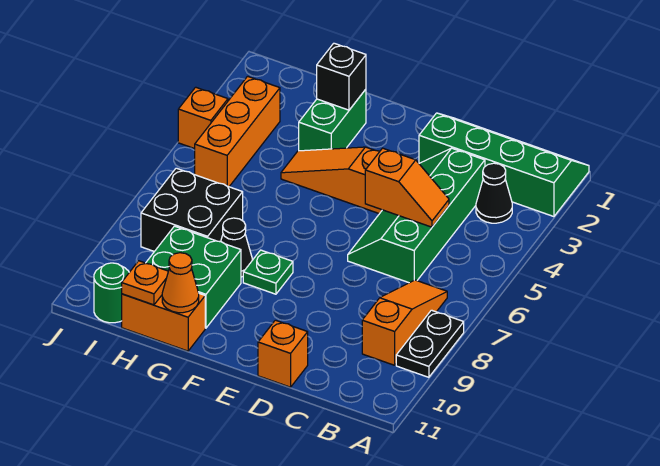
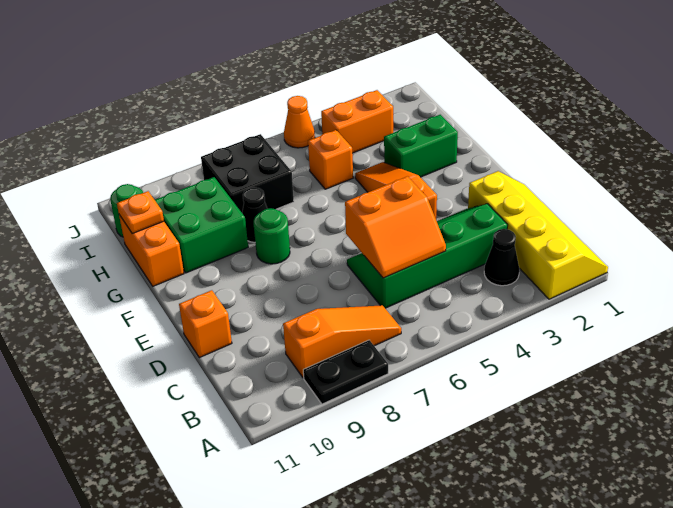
green slope A1:D2 level 1 top 2 -> yellow slope A1:D2 level 1 top 2
orange slope C5:D5 level 2 top D -> orange slope C5:D6 level 2 top D
green plate F8 level 1 -> green round brick F8 level 1
black brick G2 level 2 -> none
orange cone G11 level 2 -> orange cone J5 level 1
orange brick I3:I5 level 1 -> orange brick I3:I4 level 1
orange brick J4 level 1 -> orange brick H5 level 1

